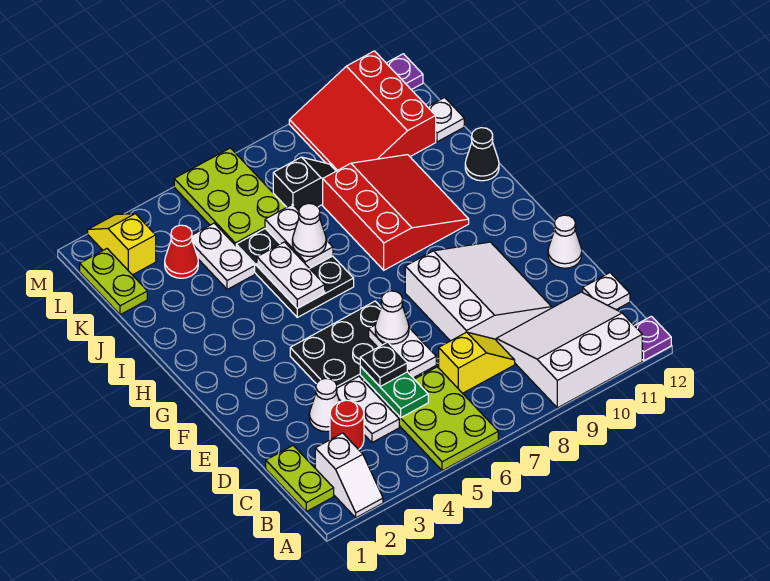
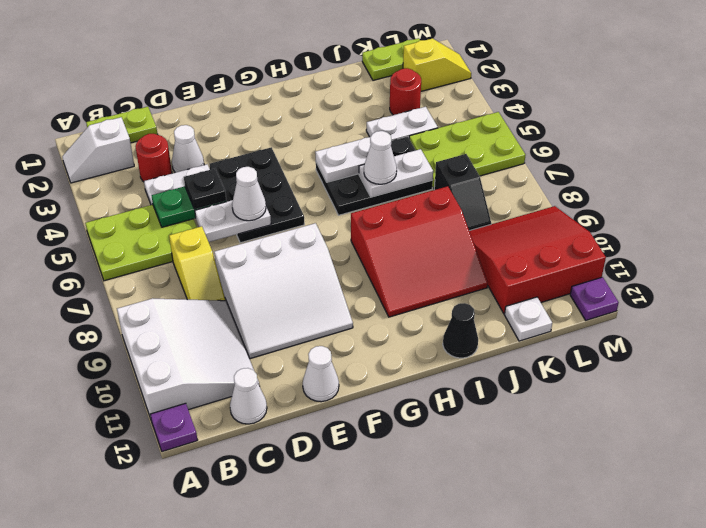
white plate C12 level 1 -> white cone C12 level 1
red cone K3 level 1 -> red round brick K3 level 1

